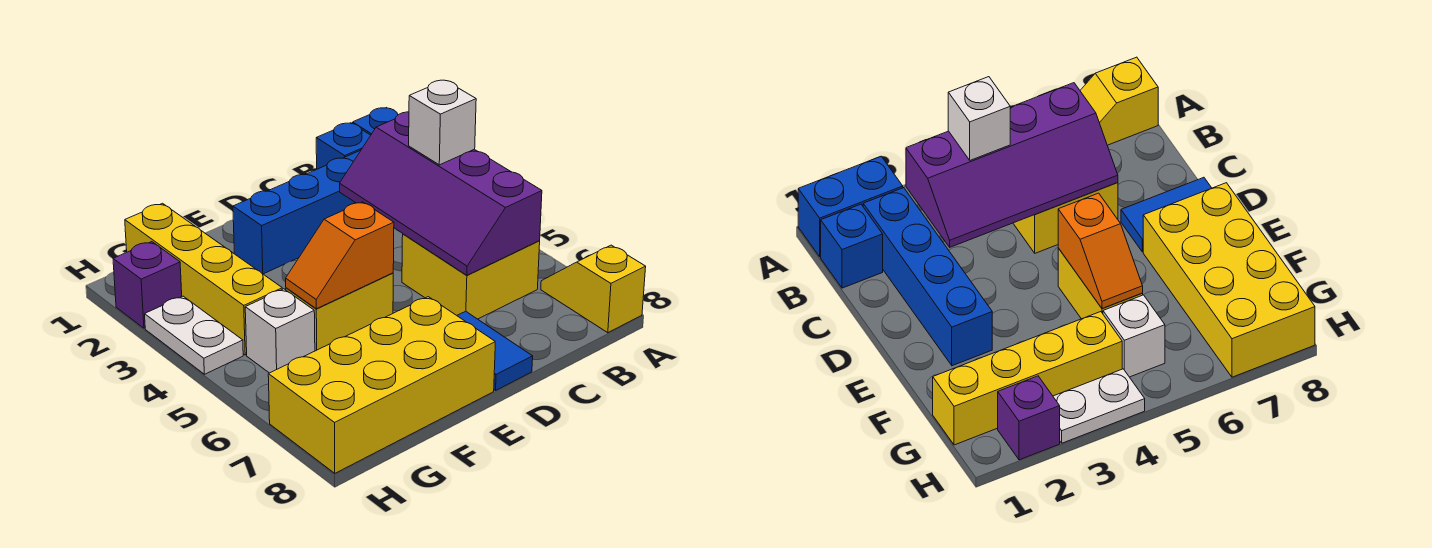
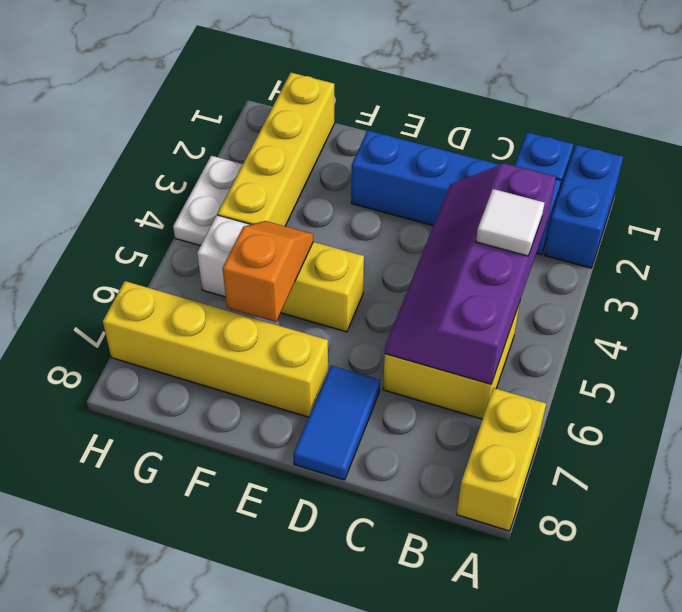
yellow slope A7:A8 level 1 top 8 -> yellow brick A7:A8 level 1
white brick B4 level 3 -> white tile B4 level 3
orange slope E5:F5 level 2 top E -> orange slope F5:F6 level 2 top 6
yellow brick E7:H8 level 1 -> yellow brick E7:H7 level 1
purple brick H2 level 1 -> none

